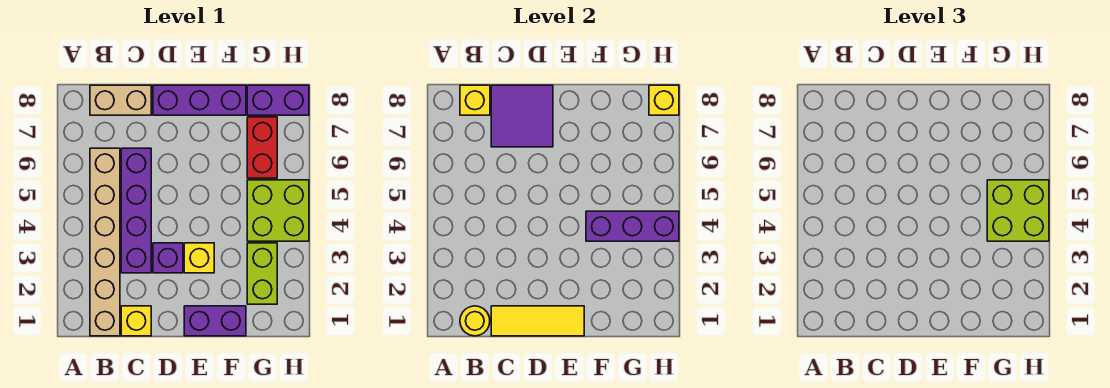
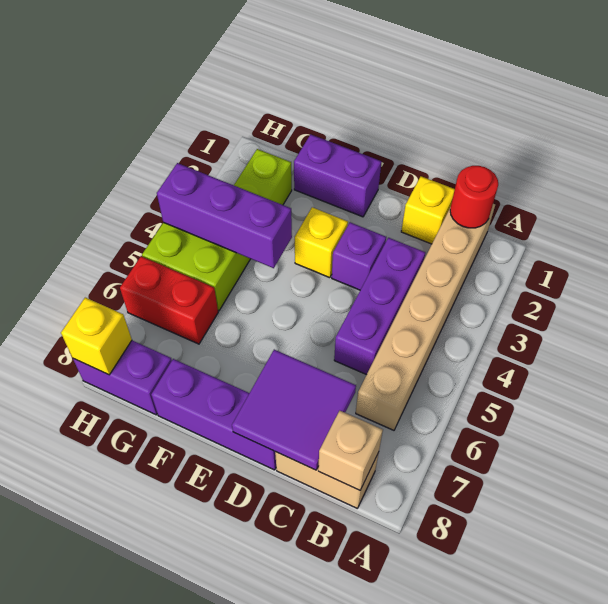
yellow round brick B1 level 2 -> red round brick B1 level 2
yellow brick B8 level 2 -> tan brick B8 level 2
yellow tile C1:E1 level 2 -> none
purple brick C3:C6 level 1 -> purple brick C3:C5 level 1
lime brick G4:H5 level 3 -> none
red brick G6:G7 level 1 -> red brick G6:H6 level 1

